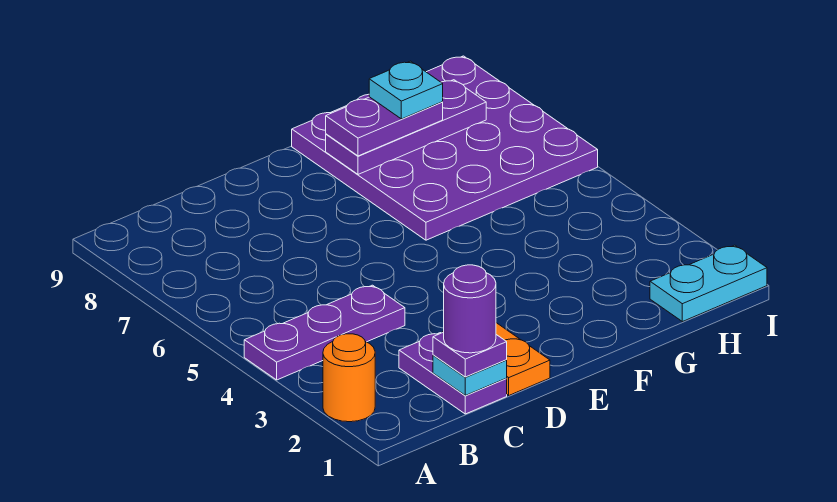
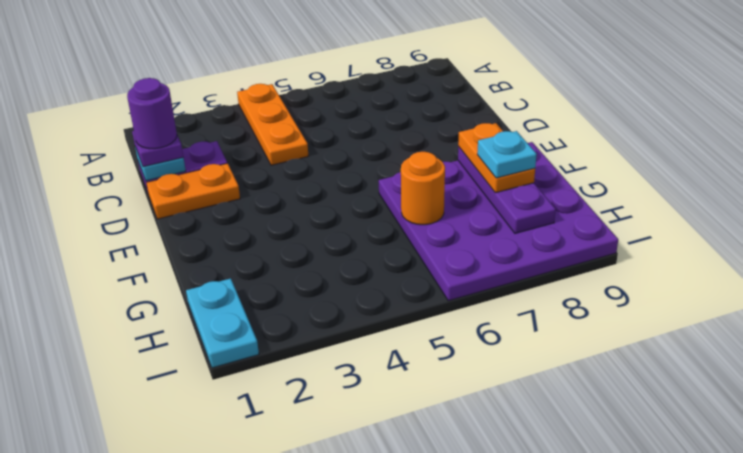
orange round brick A2 level 1 -> orange round brick G6 level 2
purple plate A4:C4 level 1 -> orange plate A4:C4 level 1
purple plate F8:G8 level 3 -> orange plate F8:G8 level 3

